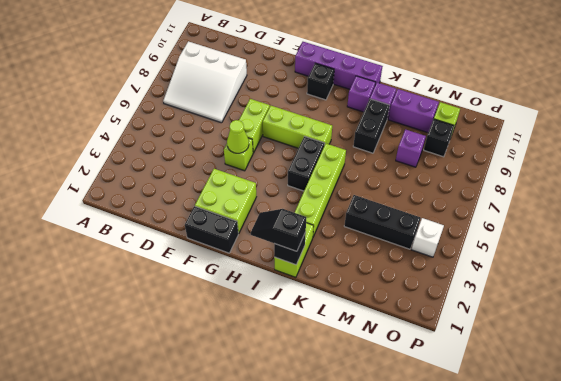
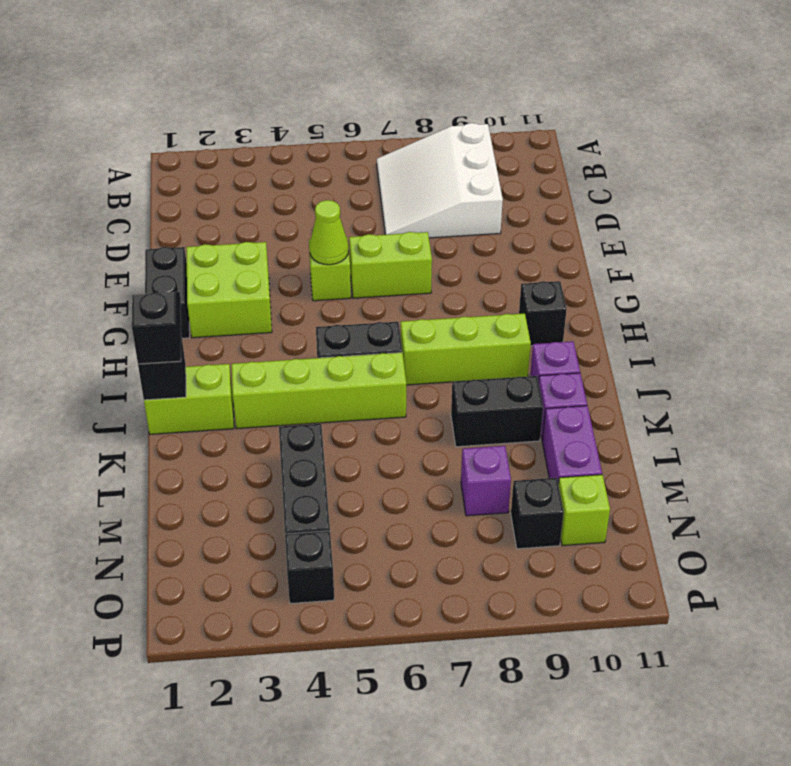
lime brick G7:I7 level 1 -> lime brick I7:I9 level 1
purple brick G11:J11 level 1 -> none
white brick O4 level 1 -> black brick O4 level 1

